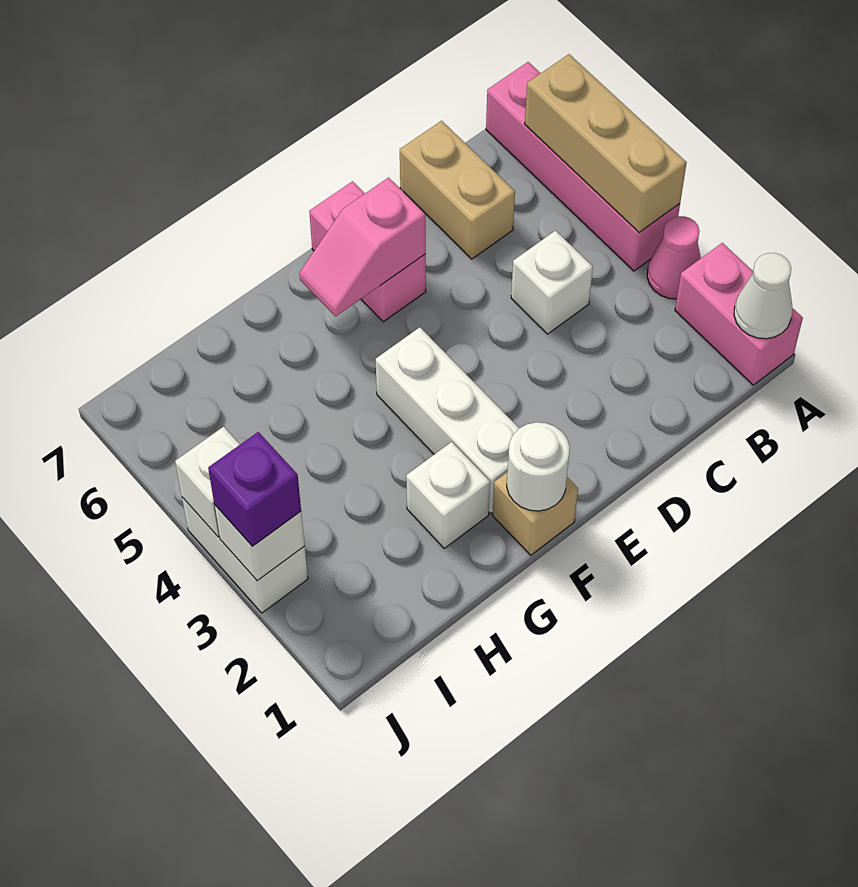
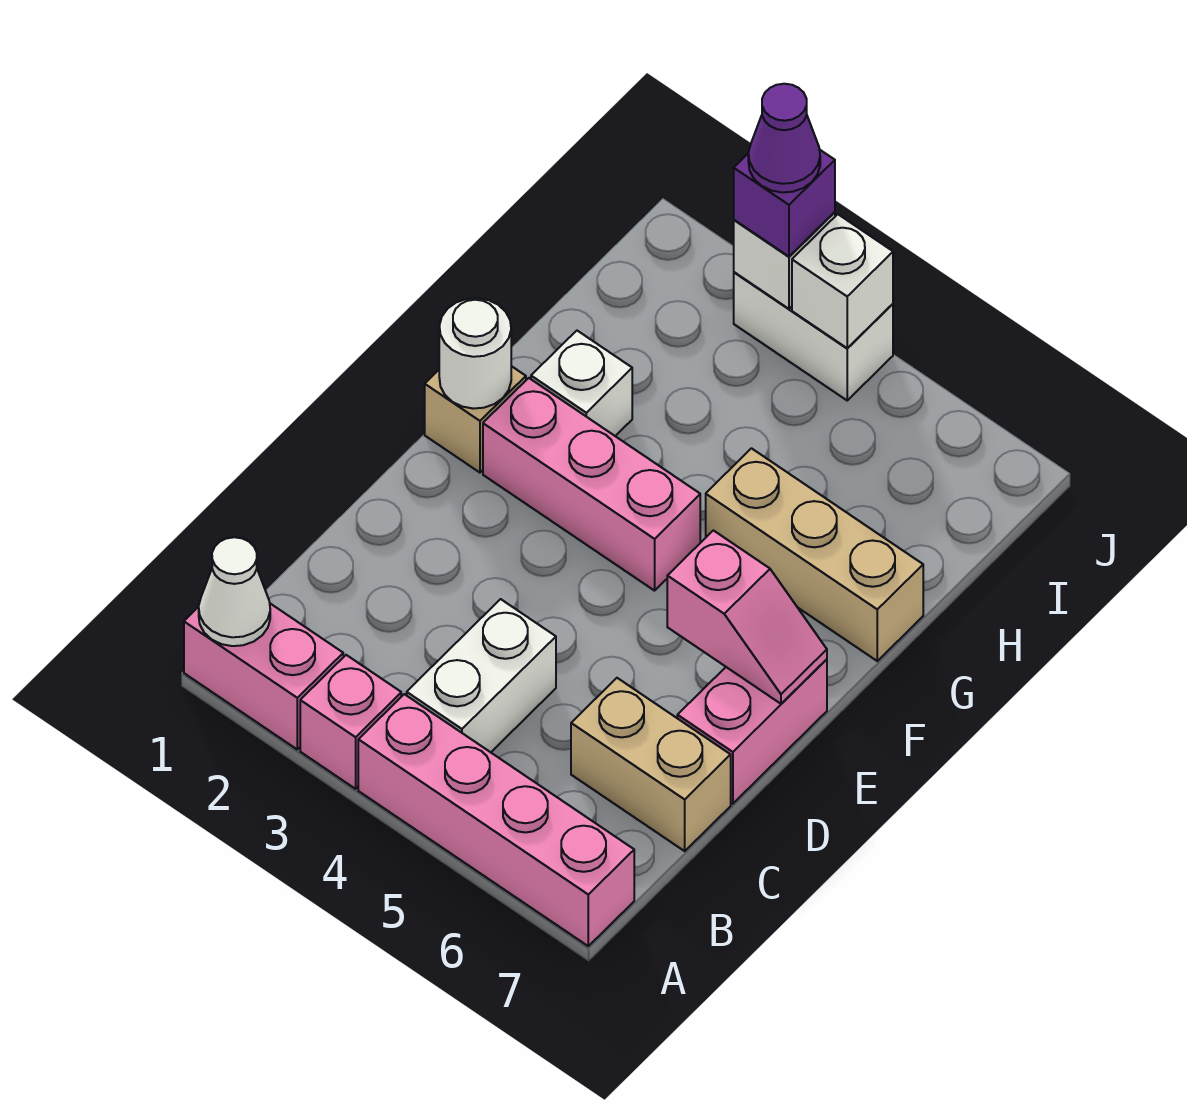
pink cone A3 level 1 -> pink brick A3 level 1
tan brick A4:A6 level 2 -> tan brick G5:G7 level 1
white brick C4 level 1 -> white brick B4:C4 level 1
pink brick E6:E7 level 1 -> pink brick D7:E7 level 1
pink slope E6:F6 level 2 top E -> pink slope E6:E7 level 2 top 6
white brick F2:F4 level 1 -> pink brick F2:F4 level 1
none -> purple cone J3 level 4

